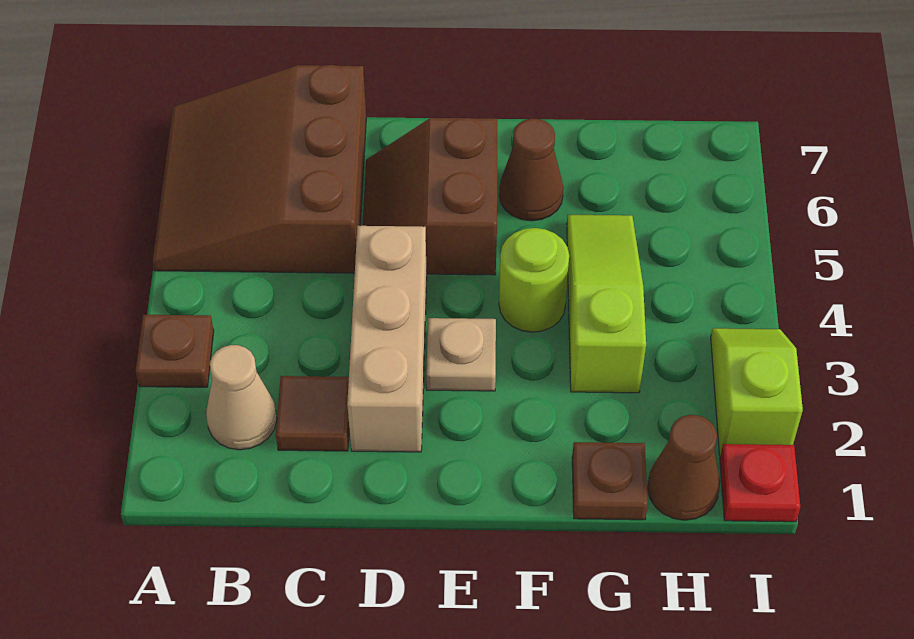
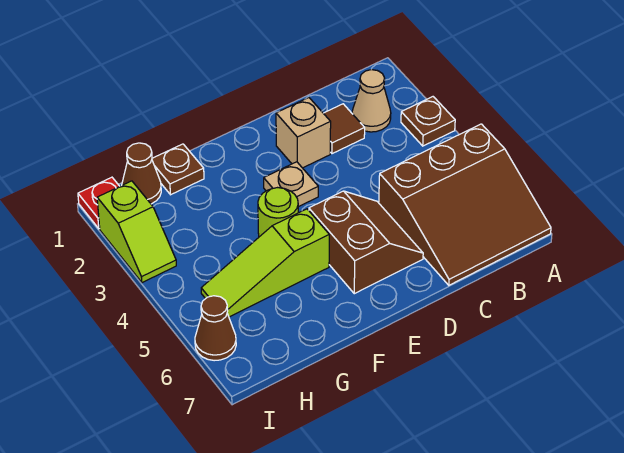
brown slope A5:C7 level 1 top C -> brown slope A5:C7 level 1 top 5
tan brick D2:D4 level 1 -> tan brick D2 level 1
brown cone F6 level 1 -> brown cone I6 level 1
lime slope G3:G5 level 1 top 3 -> lime slope F5:H5 level 1 top F

